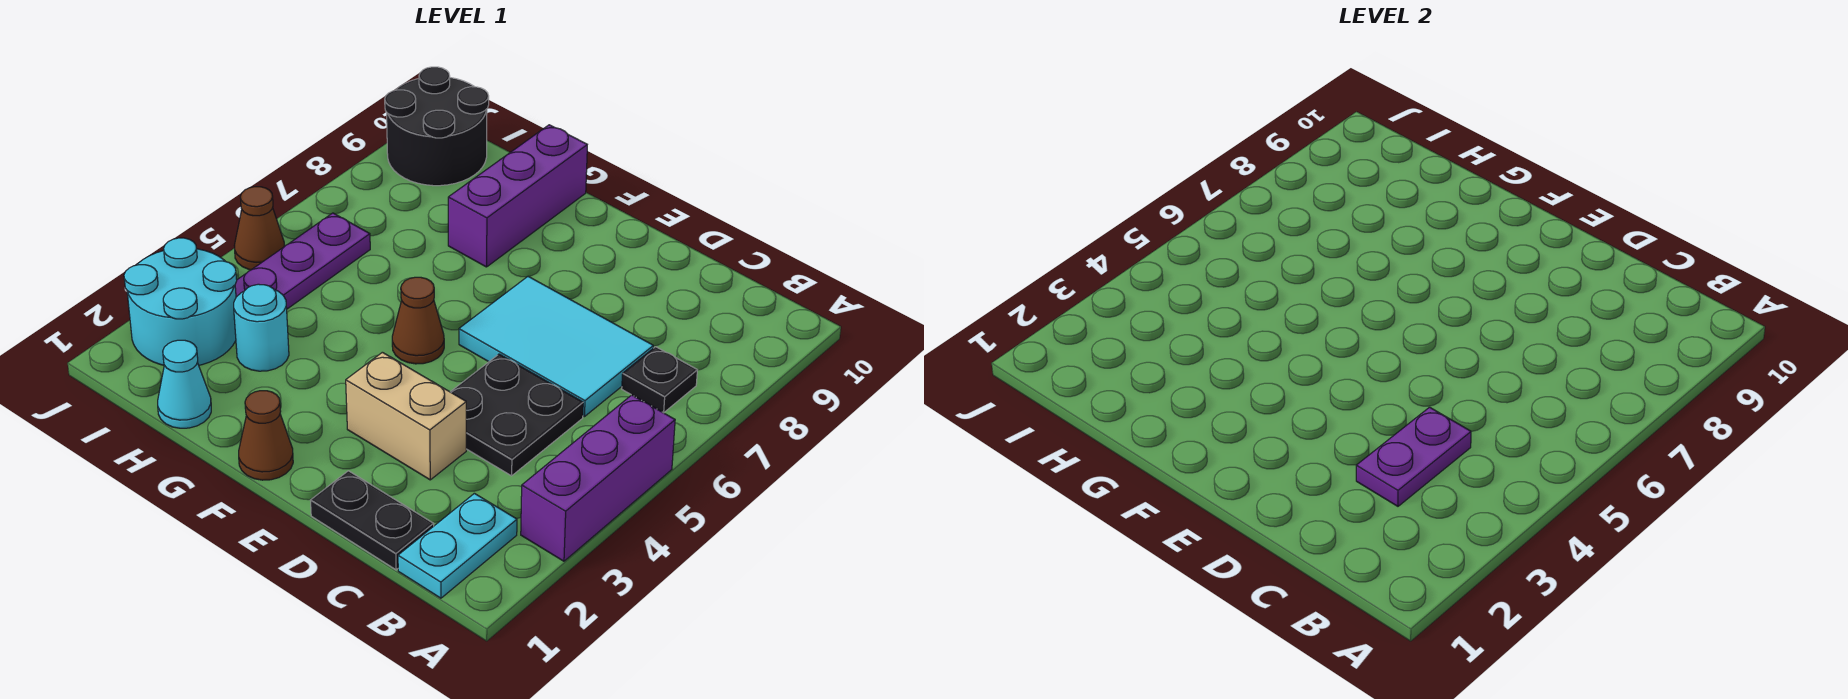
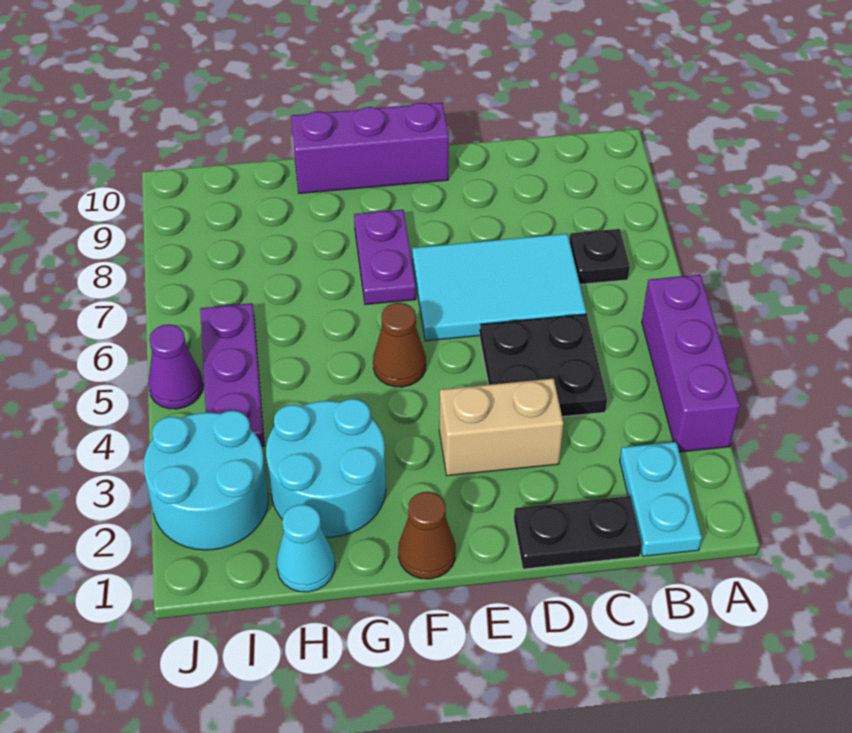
purple plate C3:C4 level 2 -> purple plate F7:F8 level 1
purple brick G8:G10 level 1 -> purple brick E10:G10 level 1
cyan round brick H3 level 1 -> cyan round brick G2:H3 level 1
black round brick I9:J10 level 1 -> none
brown cone J5 level 1 -> purple cone J5 level 1

